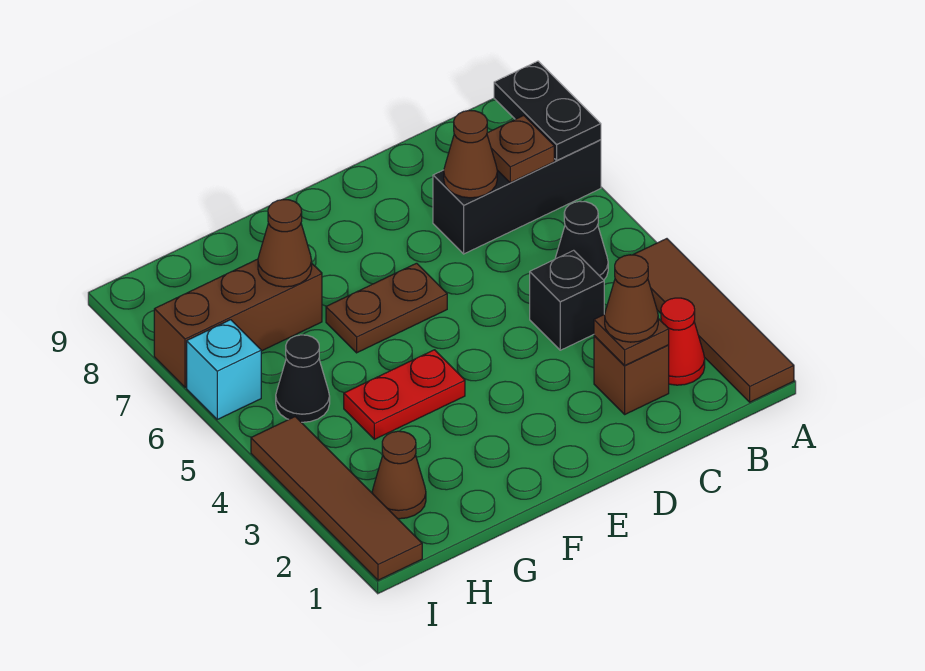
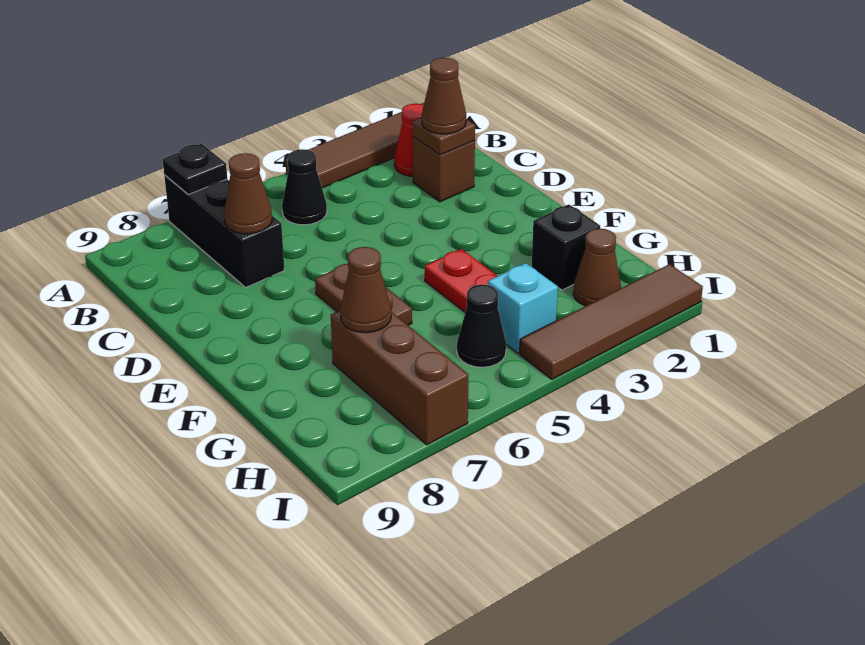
black plate A7:A8 level 2 -> black plate A7 level 2
brown plate B7 level 2 -> none
black brick C4 level 1 -> black brick G2 level 1
cyan brick I6 level 1 -> cyan brick H4 level 1

